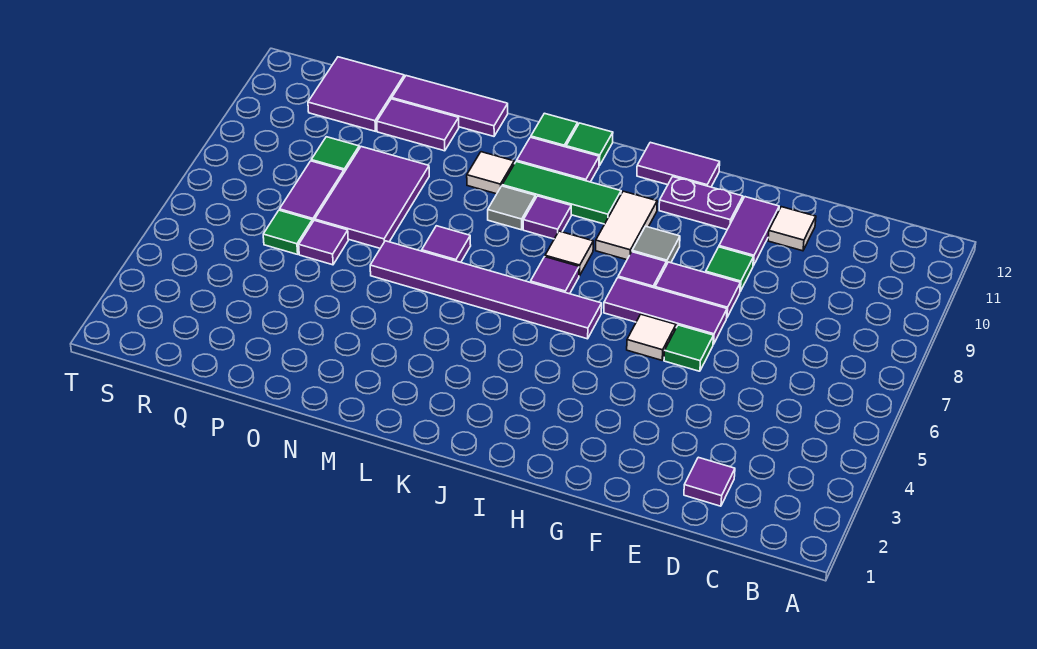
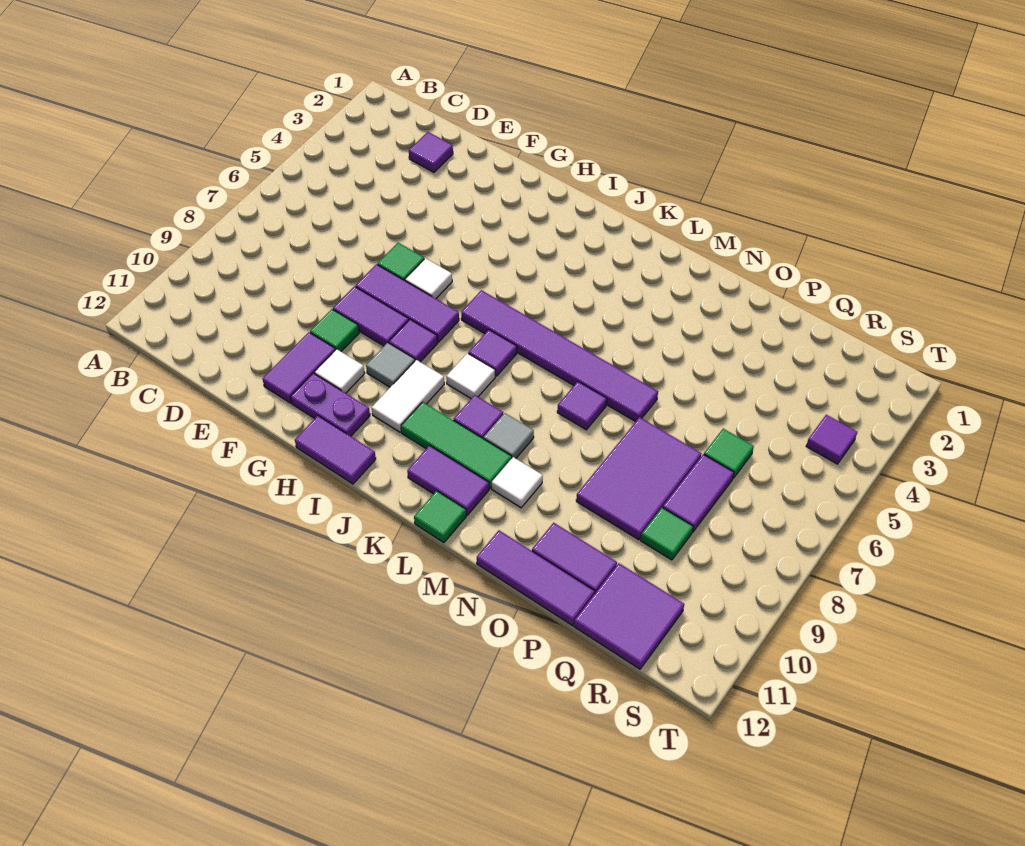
white tile E11 level 1 -> white tile G10 level 1
green tile K12 level 1 -> none
purple tile P6 level 1 -> purple tile S4 level 1

